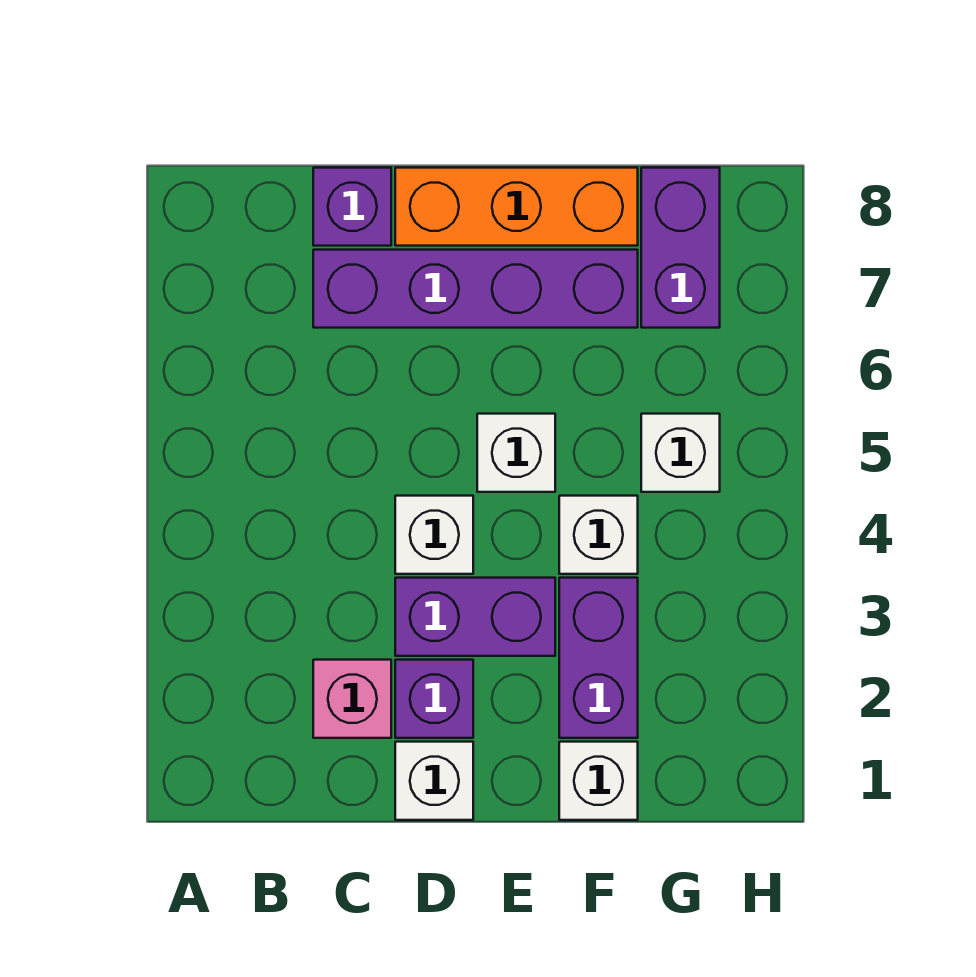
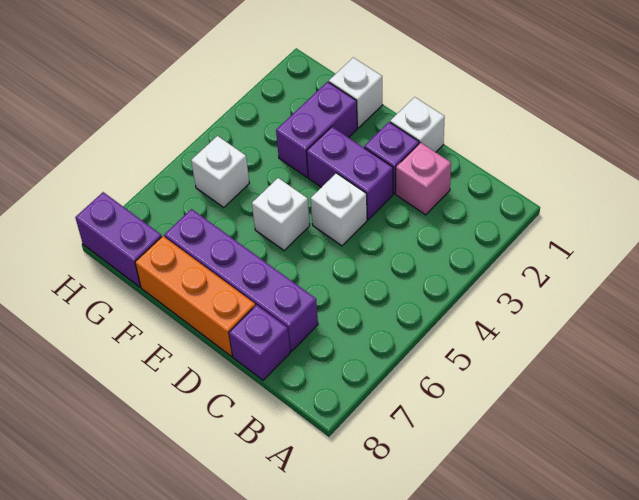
white brick F4 level 1 -> none
purple brick G7:G8 level 1 -> purple brick G8:H8 level 1

